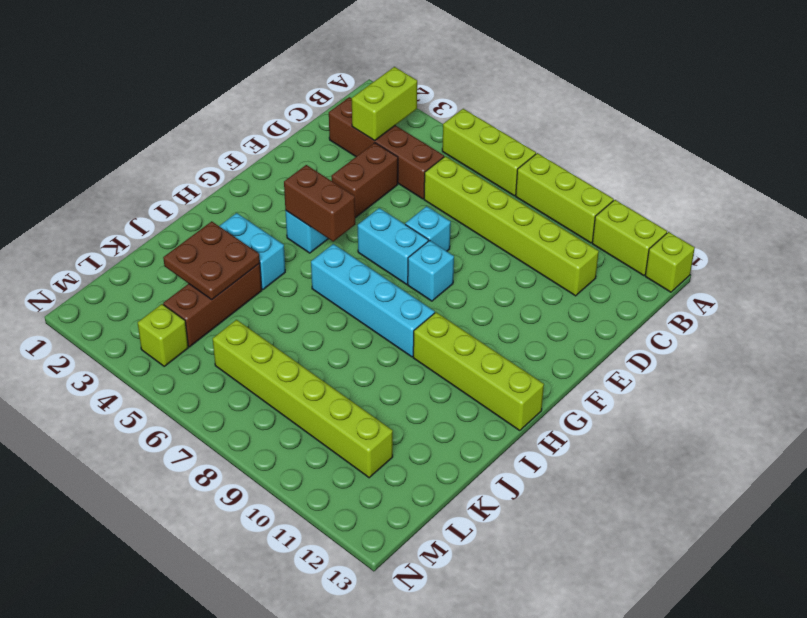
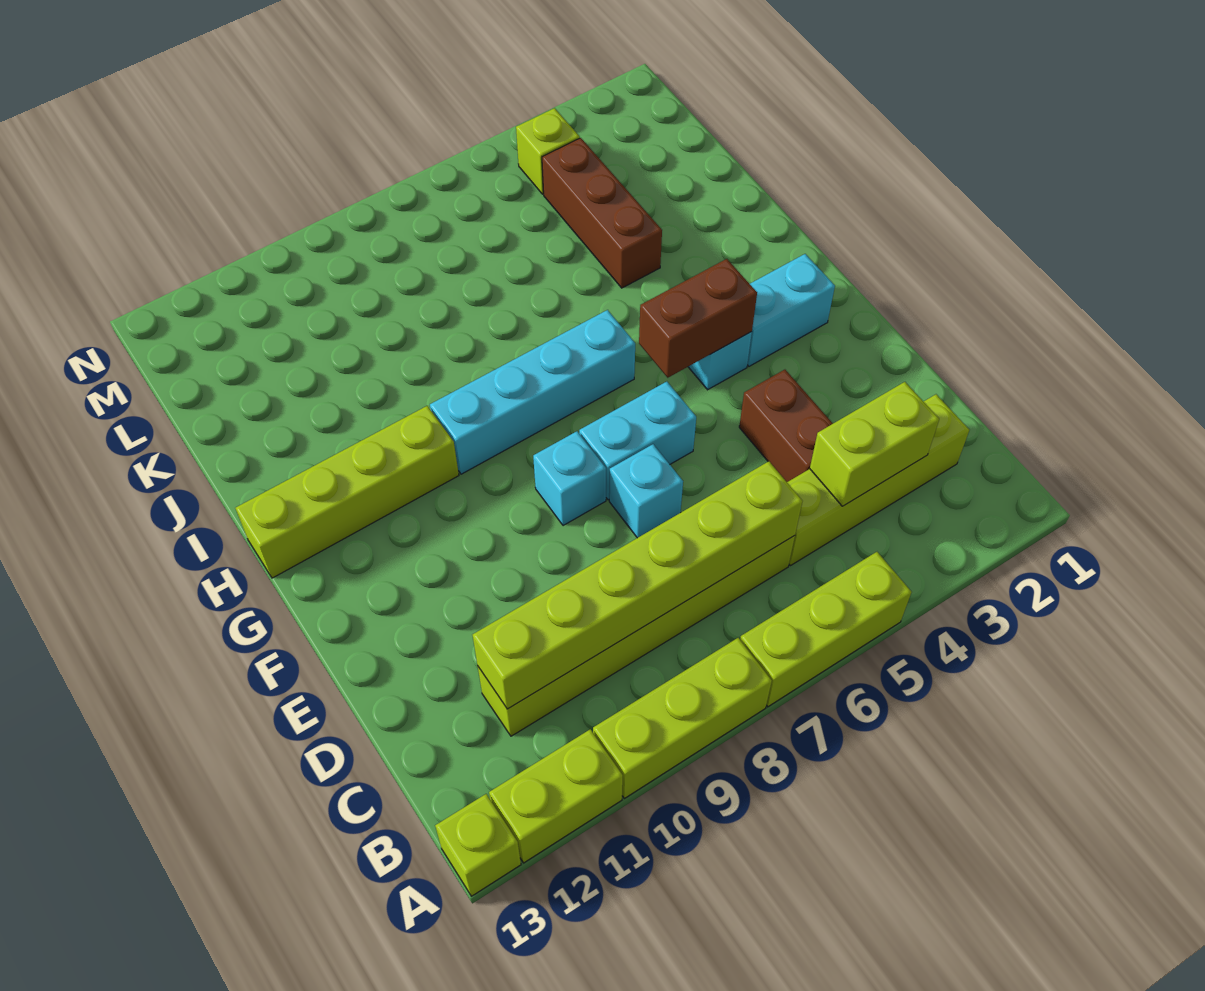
lime brick B3:C3 level 2 -> lime brick C3:C4 level 2
brown brick C2:C5 level 1 -> lime brick C2:C5 level 1
cyan brick I3:I4 level 1 -> cyan brick G2:G3 level 1
brown plate J3:K4 level 2 -> none
lime brick L6:L11 level 1 -> lime brick C6:C11 level 2

